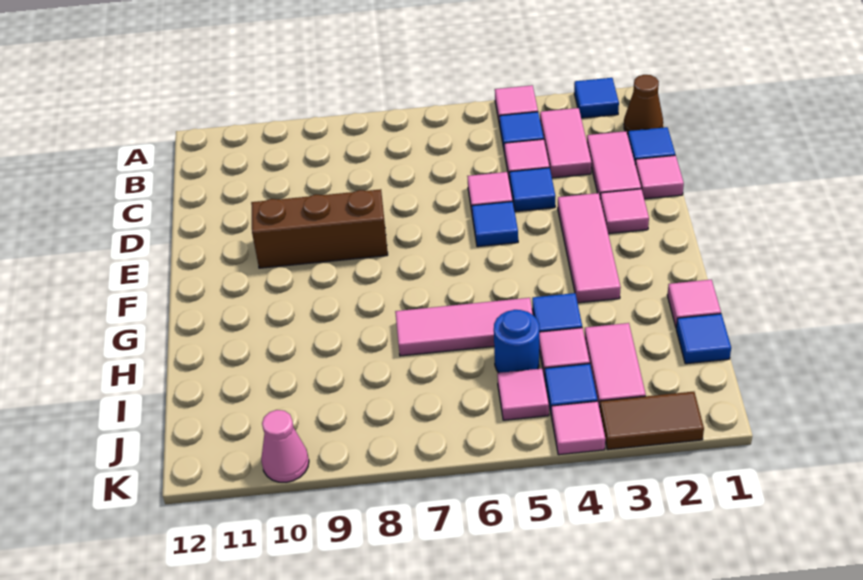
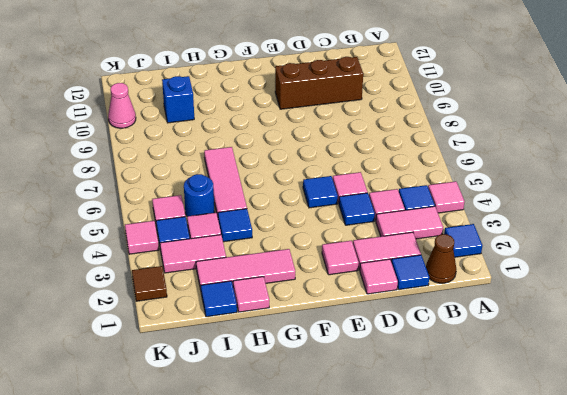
pink tile E3:G3 level 1 -> pink tile G2:I2 level 1
brown brick E8:E10 level 1 -> brown brick C10:E10 level 1
none -> blue brick I10 level 1
brown tile K2:K3 level 1 -> brown tile K2 level 1

